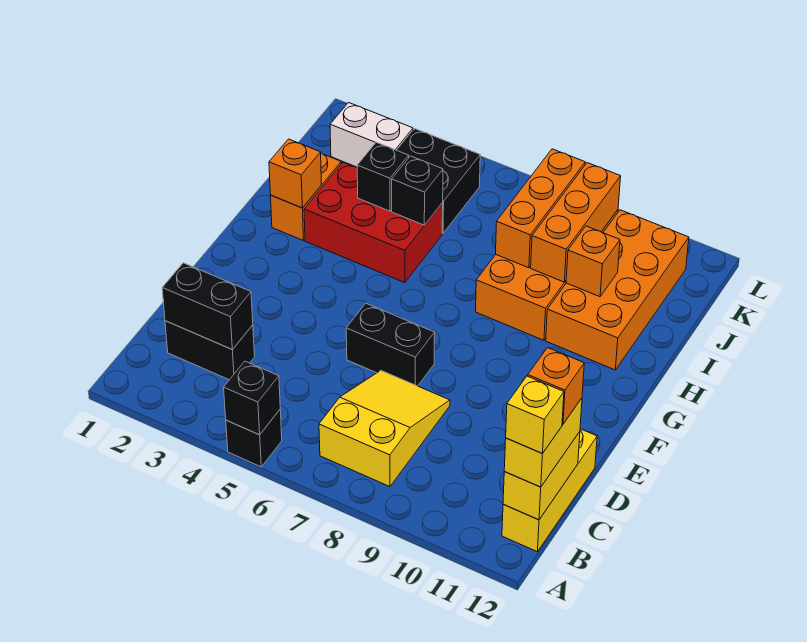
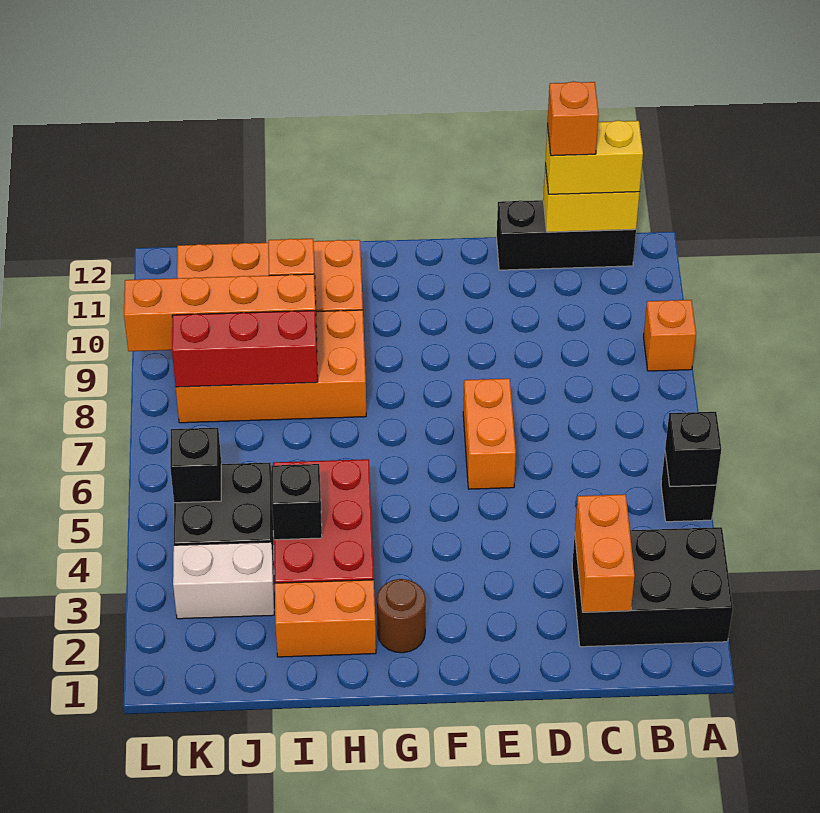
yellow slope B7:D8 level 1 top B -> none
yellow brick B12:D12 level 1 -> black brick B12:D12 level 1
yellow brick B12 level 4 -> none
black brick C2:C3 level 1 -> black brick A2:C3 level 1
black brick C2:C3 level 2 -> orange brick C2:C3 level 2
black brick E6:E7 level 1 -> orange brick E6:E7 level 1
none -> brown round brick G2 level 1
orange brick H2 level 2 -> orange brick A9 level 1
black brick I5 level 2 -> black brick K5 level 2
orange brick I8:K8 level 2 -> red brick I8:K8 level 2
orange brick I9:K9 level 2 -> orange brick I9:L9 level 2
white brick K2:K3 level 1 -> white brick J3:K3 level 1

